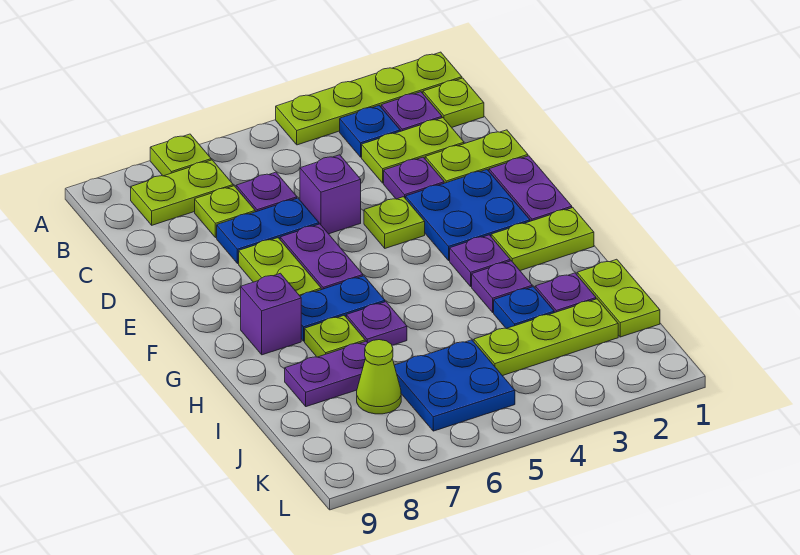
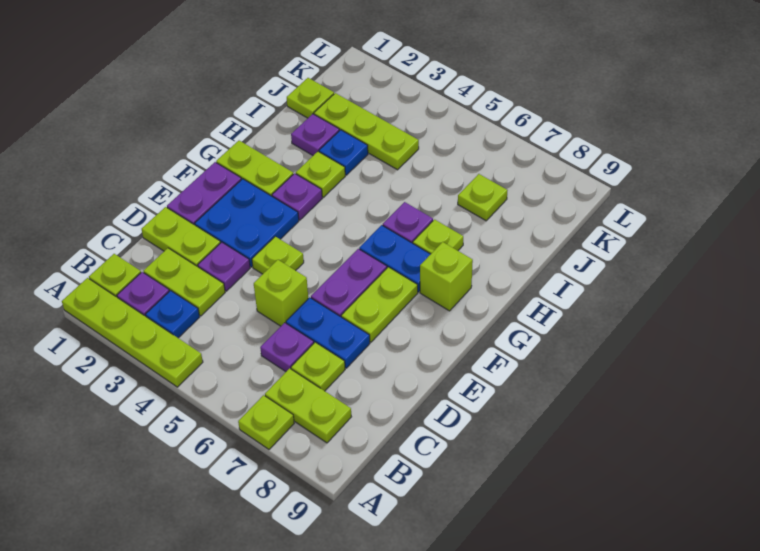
purple brick D5 level 1 -> lime brick D5 level 1
purple brick G8 level 1 -> lime brick G8 level 1
purple plate H3 level 1 -> lime plate H3 level 1
lime plate I1:J1 level 1 -> lime plate J1 level 1
purple plate I7:I8 level 1 -> none
blue plate J5:K6 level 1 -> none
lime cone J7 level 1 -> lime plate J7 level 1

